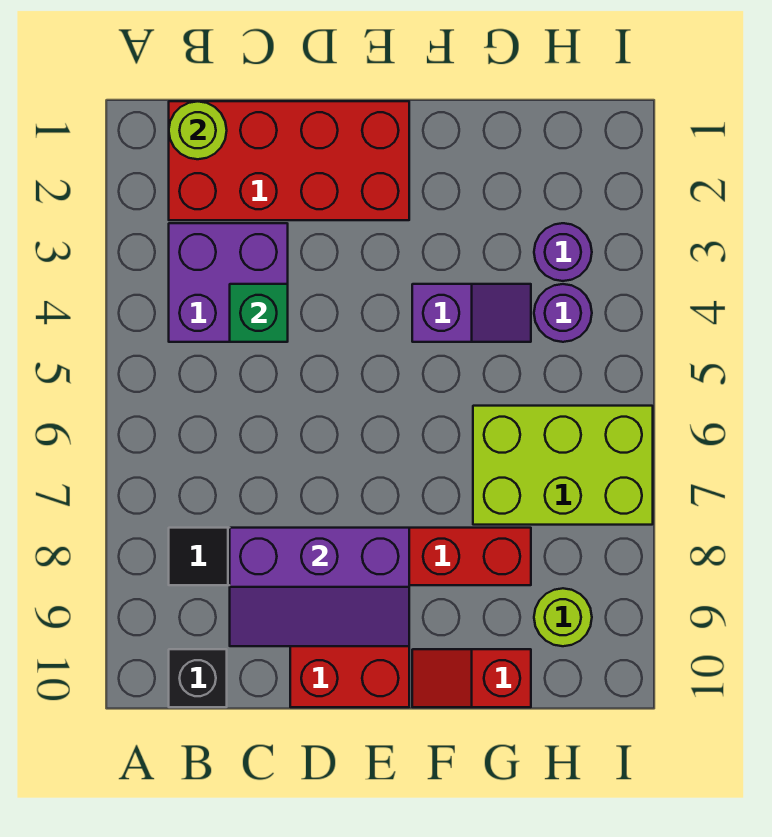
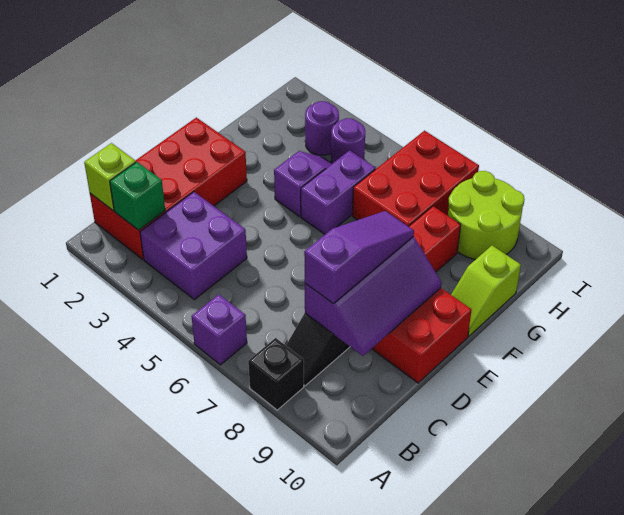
none -> purple brick A6 level 1
lime round brick B1 level 2 -> lime brick B1 level 2
black brick B10 level 1 -> black brick A8 level 1
green brick C4 level 2 -> green brick B2 level 2
none -> purple slope C8:E8 level 3 top C
none -> purple brick F5:G5 level 1
red slope F10:G10 level 1 top G -> lime slope F10:G10 level 1 top G
lime brick G6:I7 level 1 -> red brick G6:I7 level 1
lime round brick H9 level 1 -> lime round brick H8:I9 level 1

